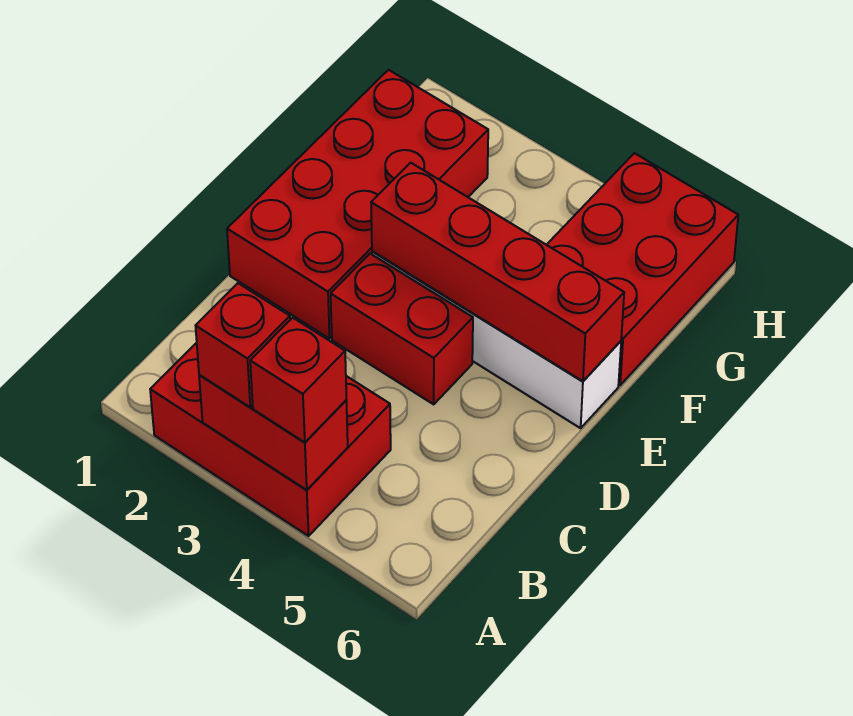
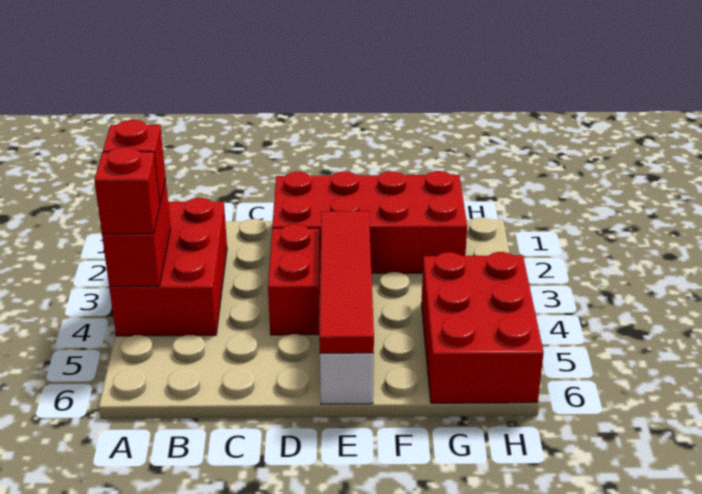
red brick E3:E6 level 2 -> red tile E3:E6 level 2
red brick F5:H6 level 1 -> red brick G4:H6 level 1

